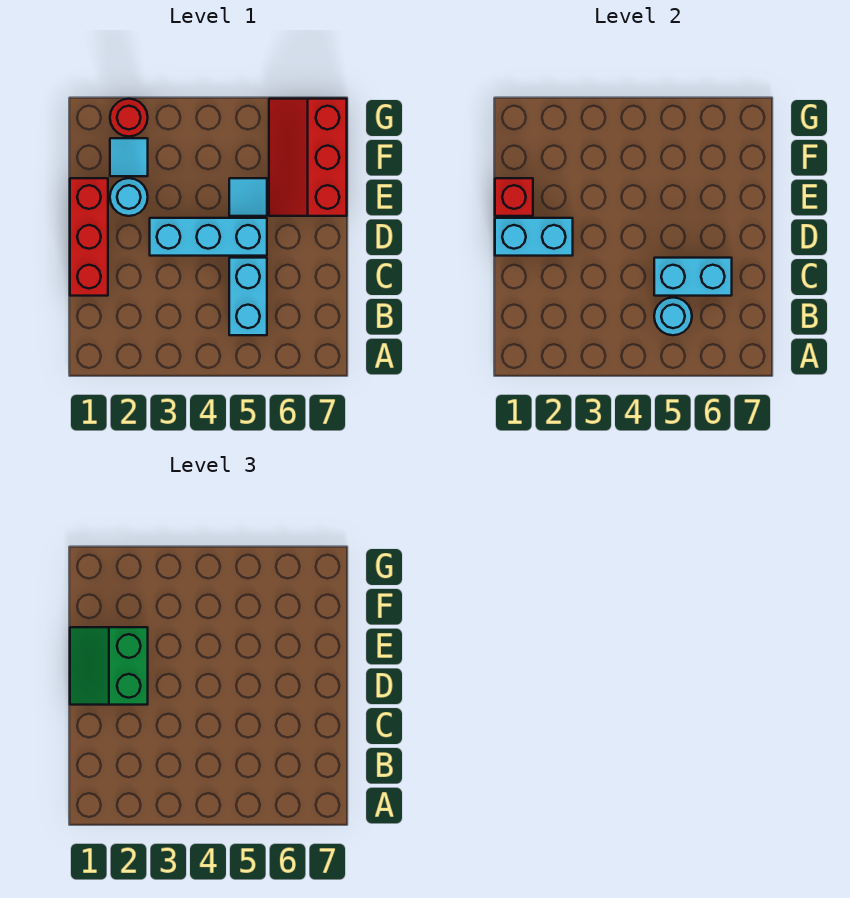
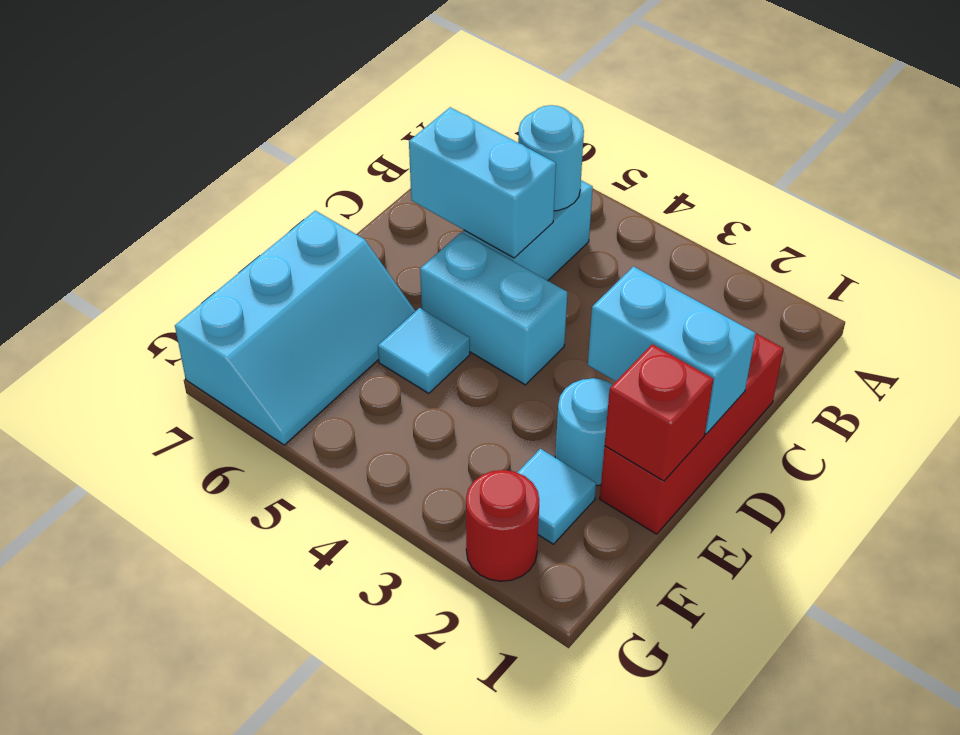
green slope D1:E2 level 3 top 2 -> none
cyan brick D3:D5 level 1 -> cyan brick D4:D5 level 1
red slope E6:G7 level 1 top 7 -> cyan slope E6:G7 level 1 top 7

